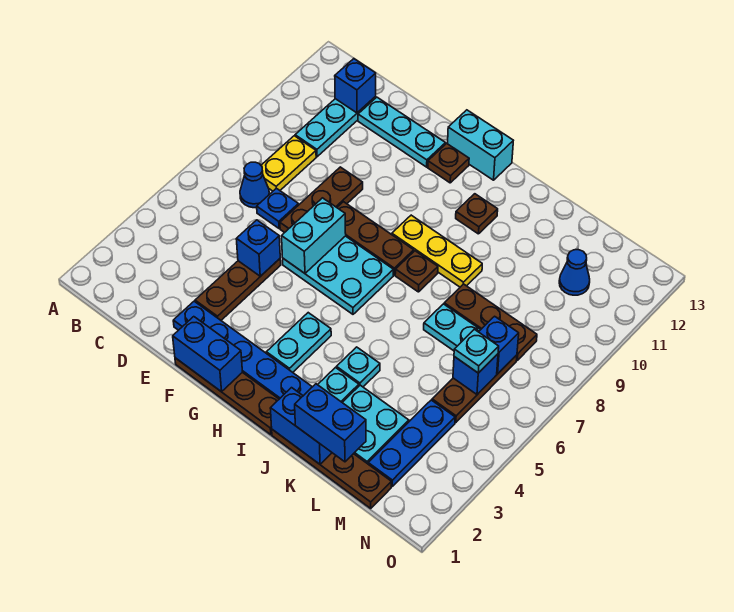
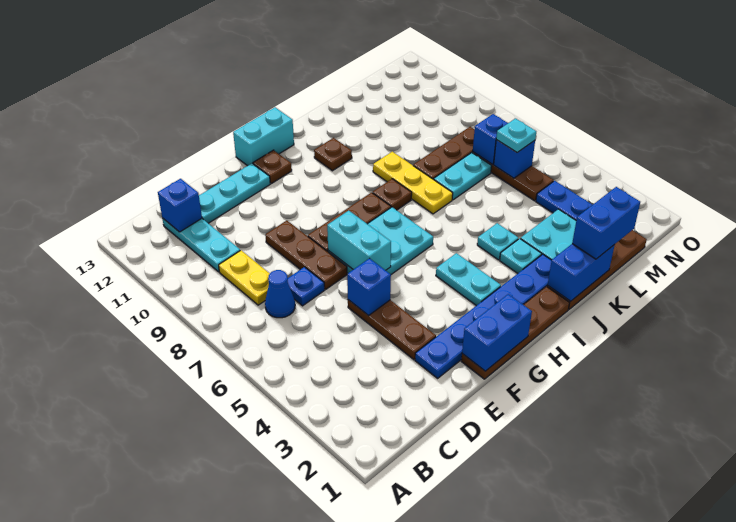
yellow plate H9:J9 level 1 -> yellow plate J7:J9 level 1
blue cone M11 level 1 -> none

